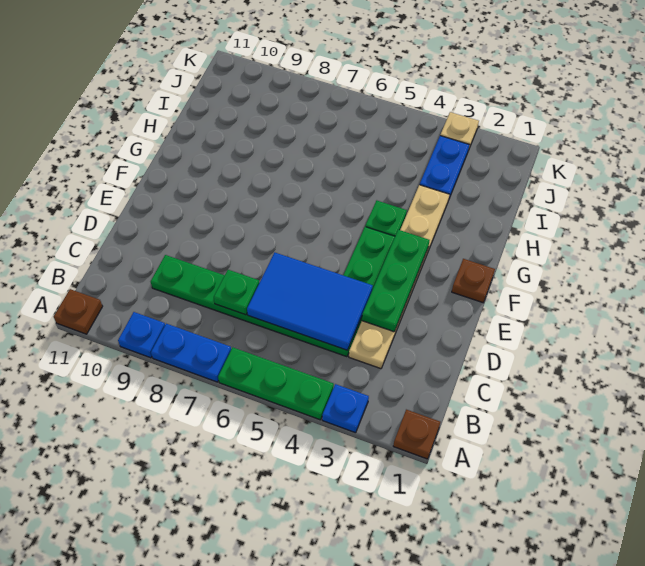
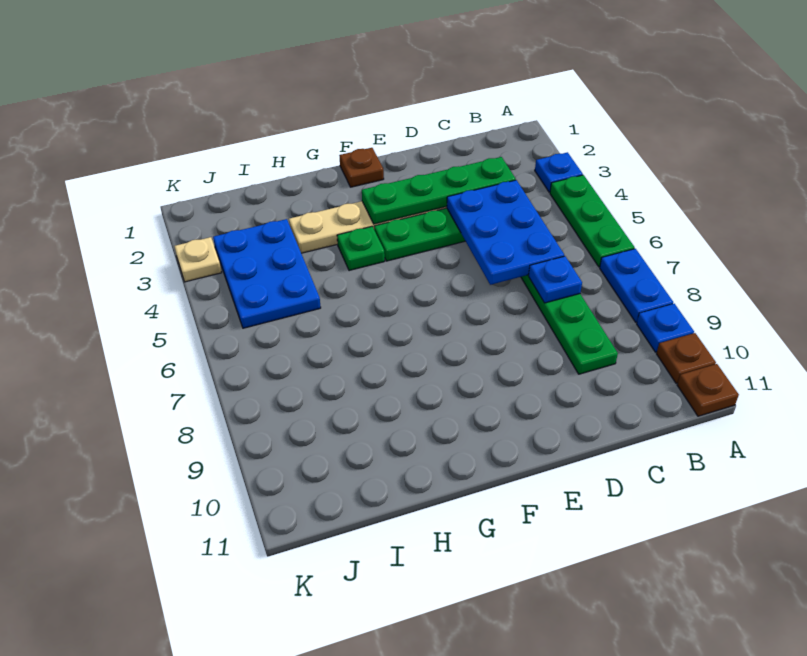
brown plate A1 level 1 -> brown plate A10 level 1
blue tile C4:D6 level 2 -> blue plate C4:D6 level 2
green plate C7 level 2 -> blue plate C7 level 2
green plate D3:F3 level 2 -> green plate C3:F3 level 2
blue plate I3:J3 level 1 -> blue plate I3:J5 level 1

